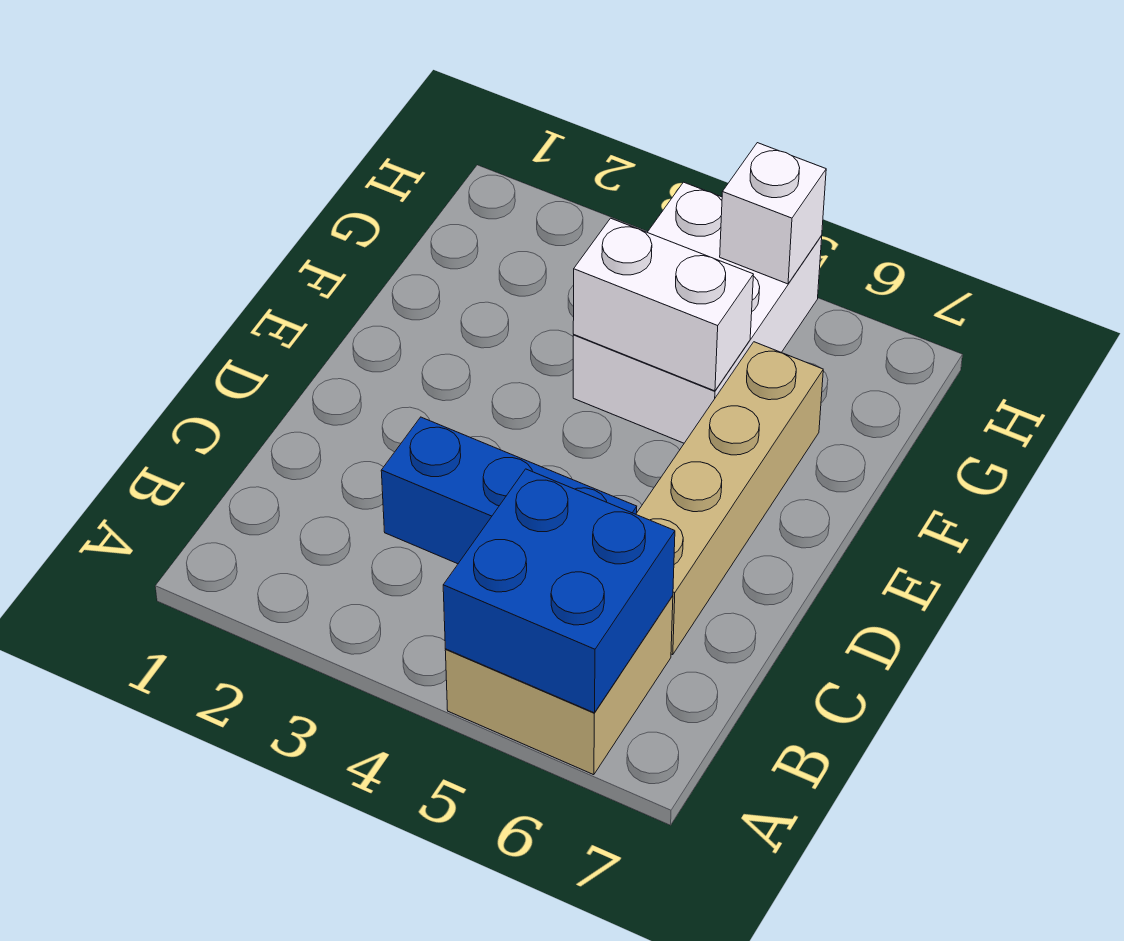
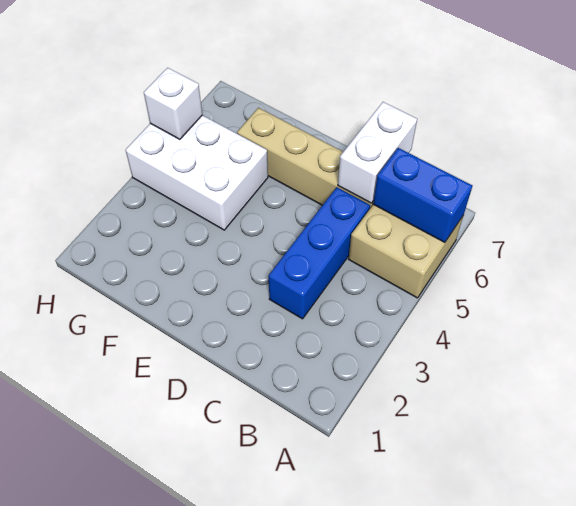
blue brick A5:B6 level 2 -> blue brick A6:B6 level 2
white brick F4:F5 level 2 -> white brick C6:C7 level 2

